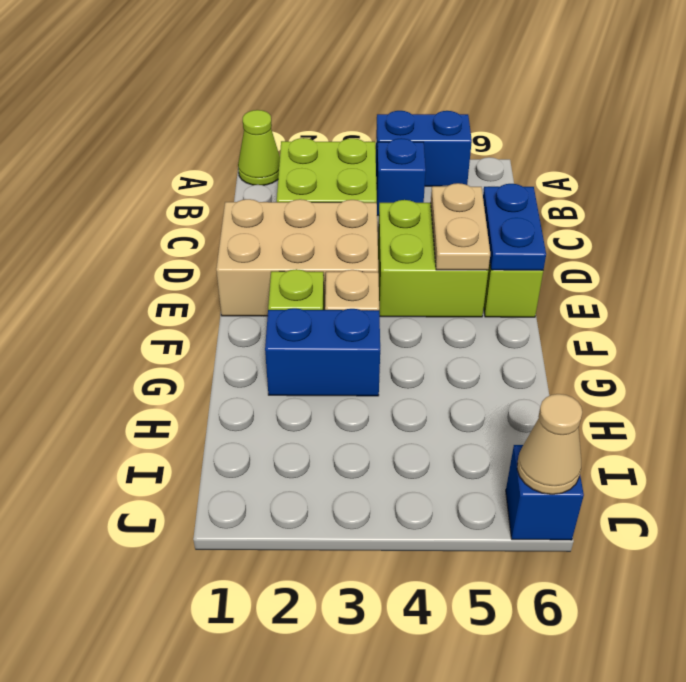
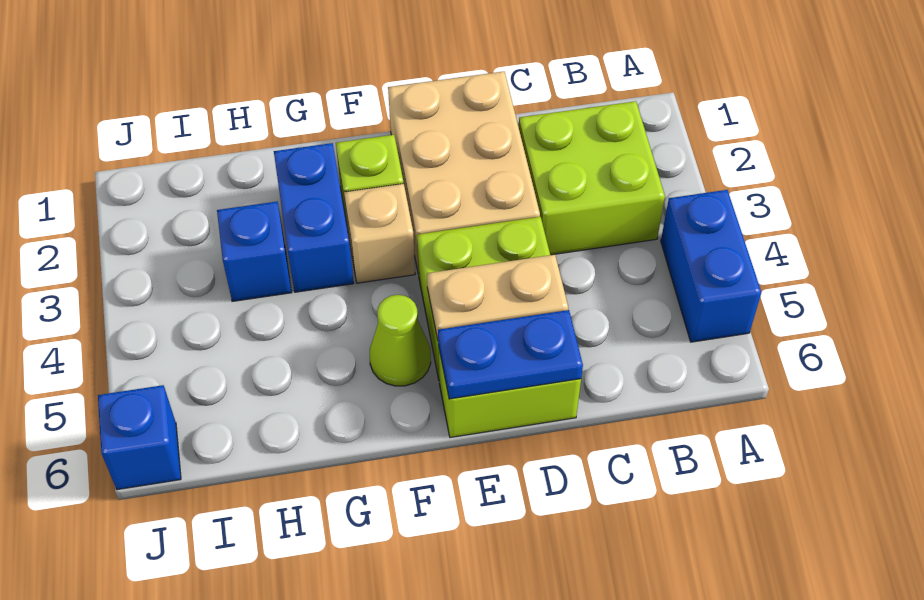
lime cone A1 level 1 -> lime cone F5 level 1
blue brick B4 level 1 -> blue brick H3 level 1
tan cone J6 level 2 -> none

